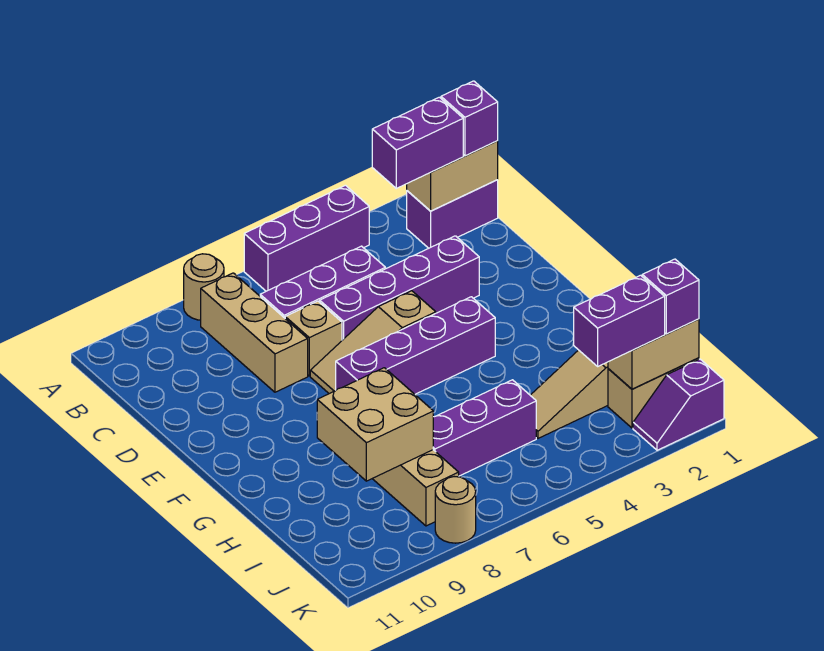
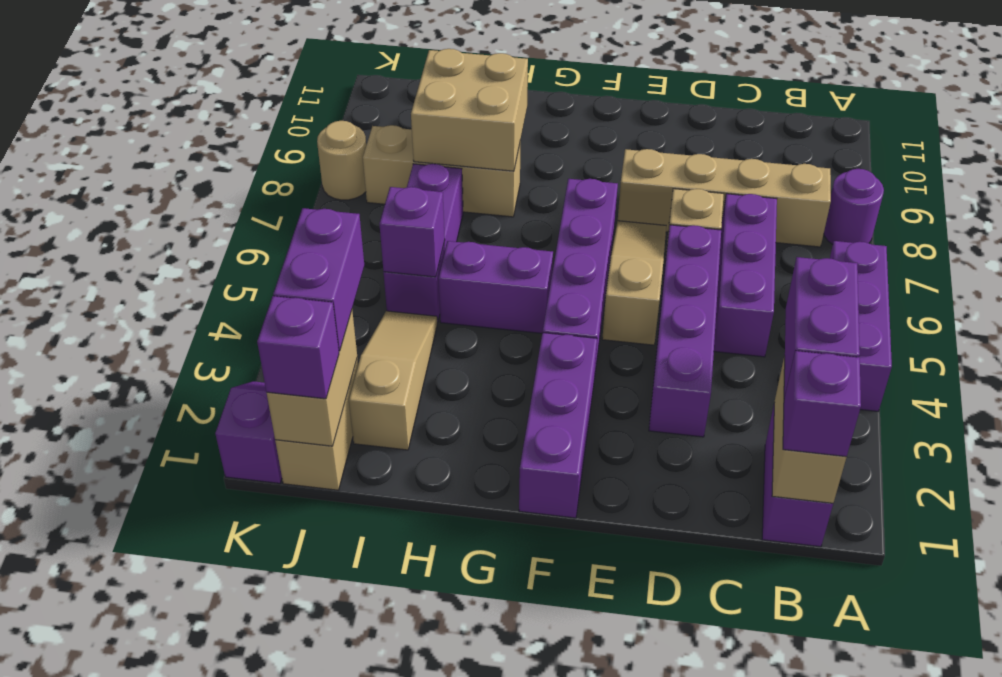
tan round brick A8 level 1 -> purple round brick A8 level 1
tan brick B8:D8 level 1 -> tan brick B8:E8 level 1
none -> purple brick F1:F3 level 1
none -> purple brick G5:H5 level 1
none -> purple brick I5 level 2

